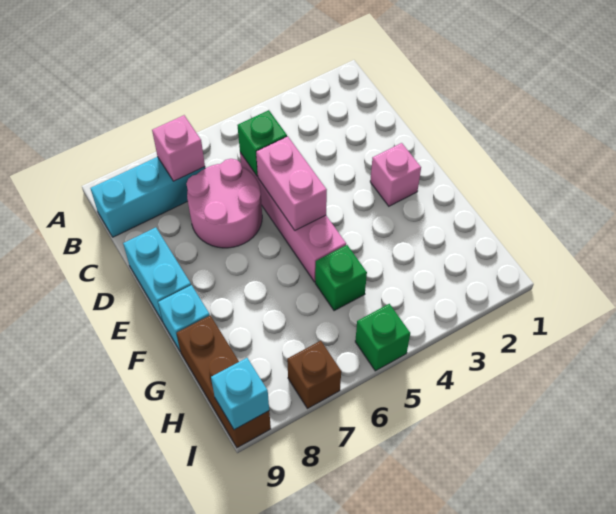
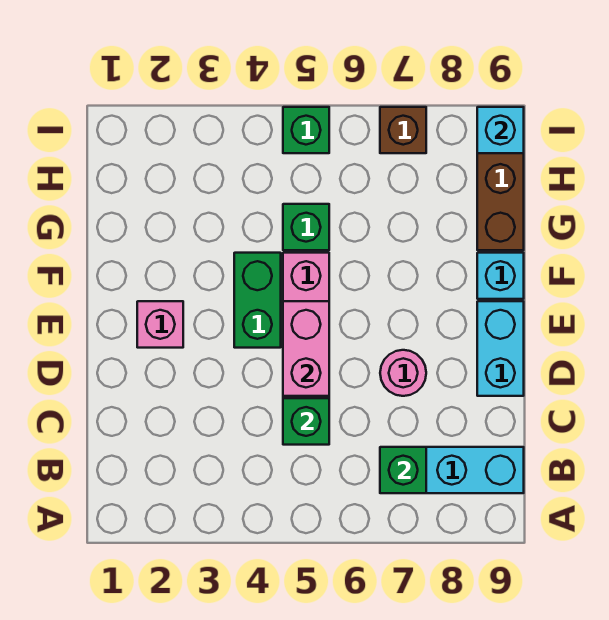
pink brick B7 level 2 -> green brick B7 level 2
pink round brick C6:D7 level 1 -> pink round brick D7 level 1
none -> green brick E4:F4 level 1

